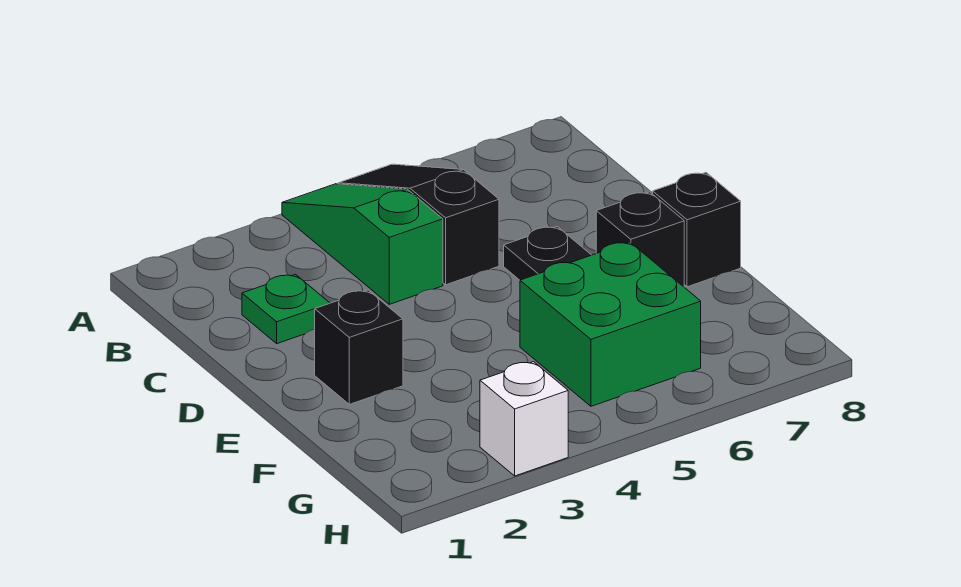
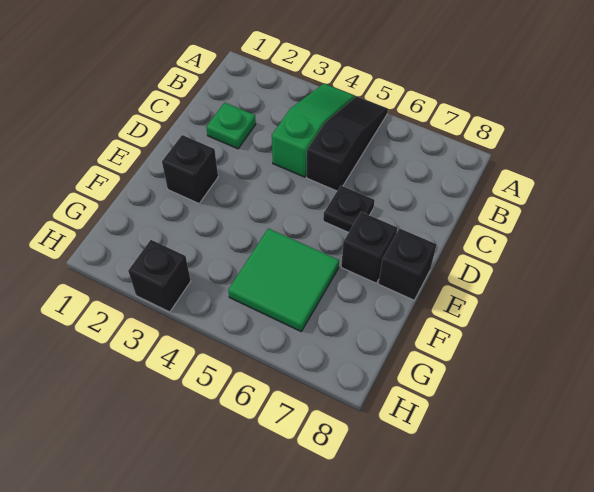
green brick F5:G6 level 1 -> green tile F5:G6 level 1
white brick H3 level 1 -> black brick H3 level 1

